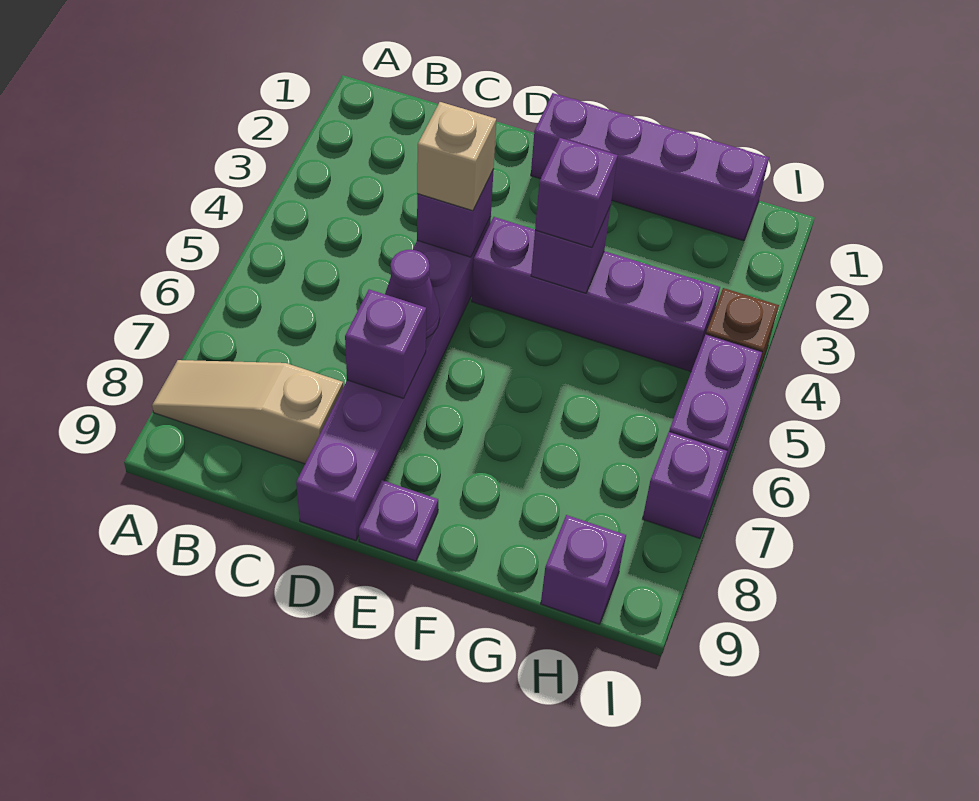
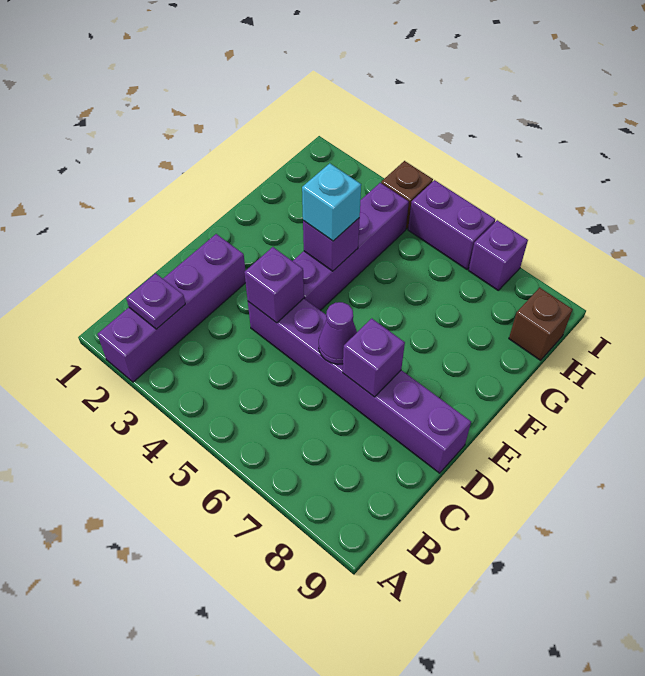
tan slope A8:C8 level 1 top C -> none
tan brick D4 level 3 -> none
purple brick E1:H1 level 1 -> purple brick A2:D2 level 1
purple plate E9 level 1 -> purple plate B2 level 2
purple brick F4 level 3 -> cyan brick F4 level 3
purple brick H9 level 1 -> brown brick H9 level 1

